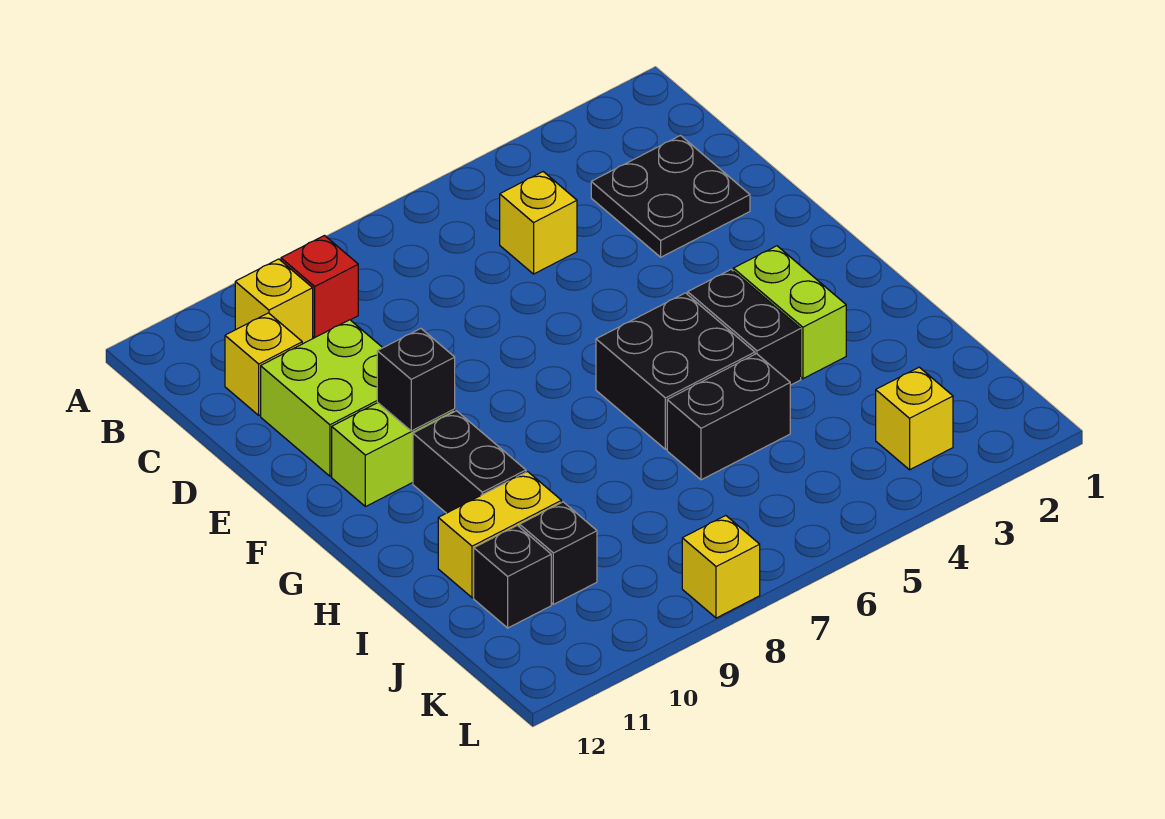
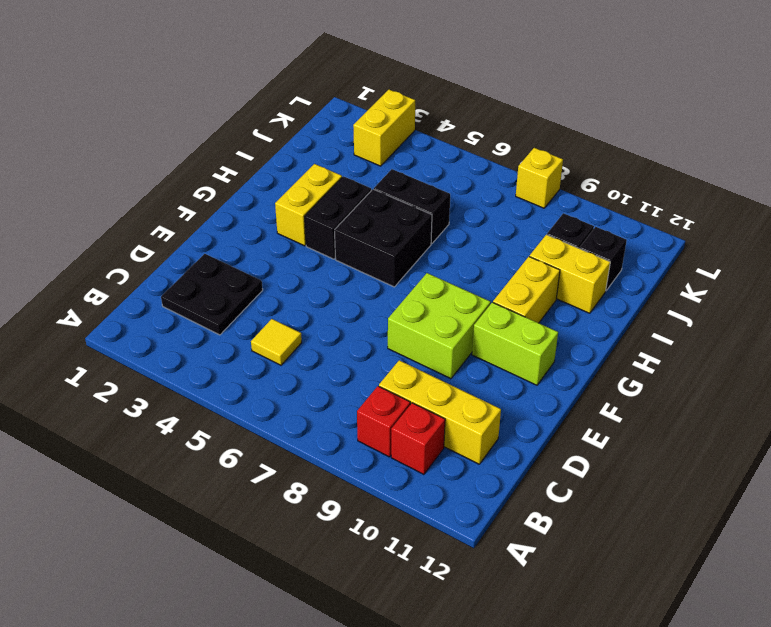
yellow brick B10 level 1 -> red brick B10 level 1
yellow brick C5 level 1 -> yellow tile C5 level 1
yellow brick C11 level 1 -> yellow brick C9:C11 level 1
lime brick D10:E11 level 1 -> lime brick E8:F9 level 1
black brick F10 level 2 -> none
lime brick G3:H3 level 1 -> yellow brick G3:H3 level 1
black brick G10:H10 level 1 -> yellow brick G10:H10 level 1
yellow brick K3 level 1 -> yellow brick K3:L3 level 1

